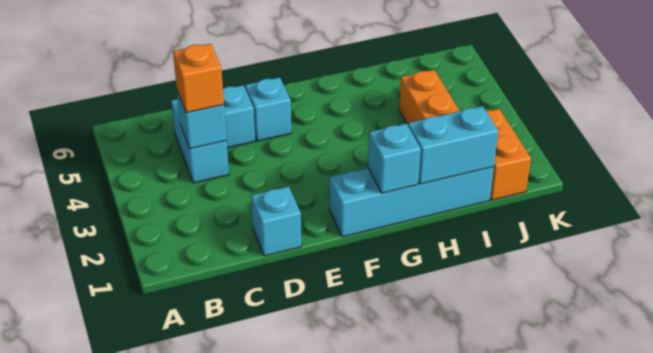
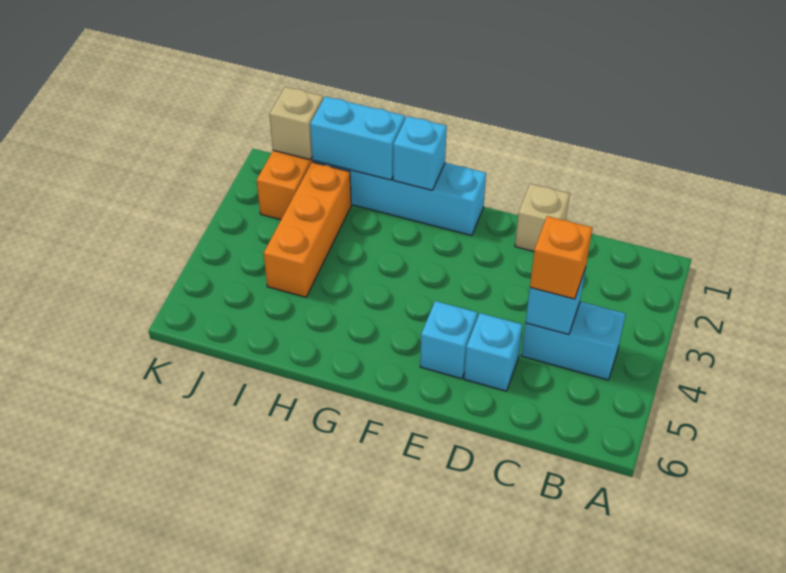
cyan brick C4:C5 level 1 -> cyan brick B4:C4 level 1
cyan brick D1 level 1 -> tan brick D1 level 1
none -> tan brick J1 level 2

